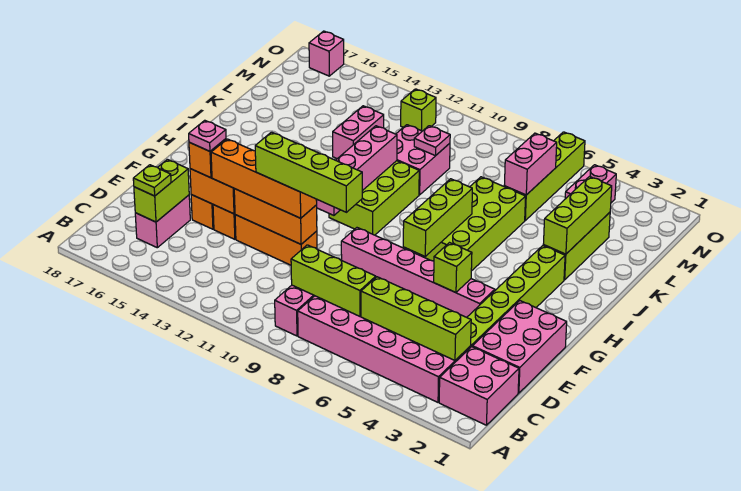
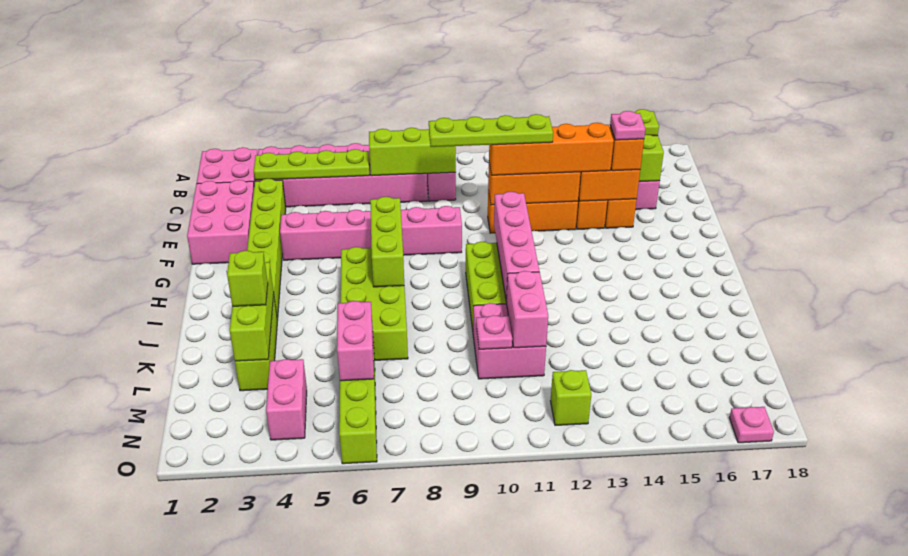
lime brick C3:C6 level 2 -> lime plate C3:C6 level 2
lime brick E9:E12 level 4 -> lime plate E9:E12 level 4
lime brick F5 level 2 -> lime brick K3 level 3
pink brick K13:L13 level 1 -> pink brick K11:L11 level 2
pink brick O17 level 1 -> pink plate O17 level 1

